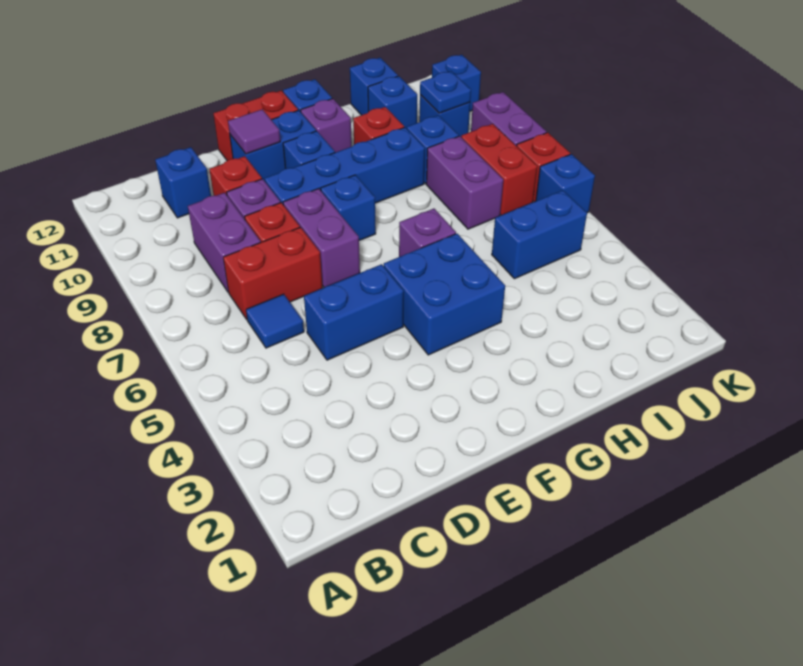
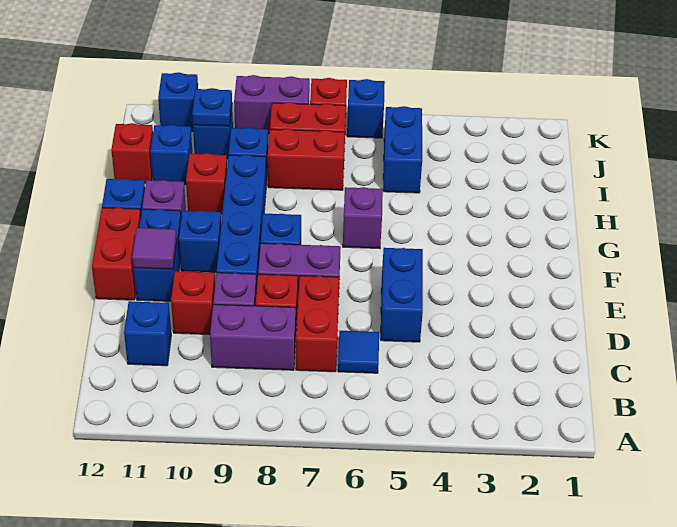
blue brick F4:G5 level 1 -> none
purple brick I7:I8 level 1 -> red brick I7:I8 level 1
blue brick I12 level 1 -> red brick I12 level 1

